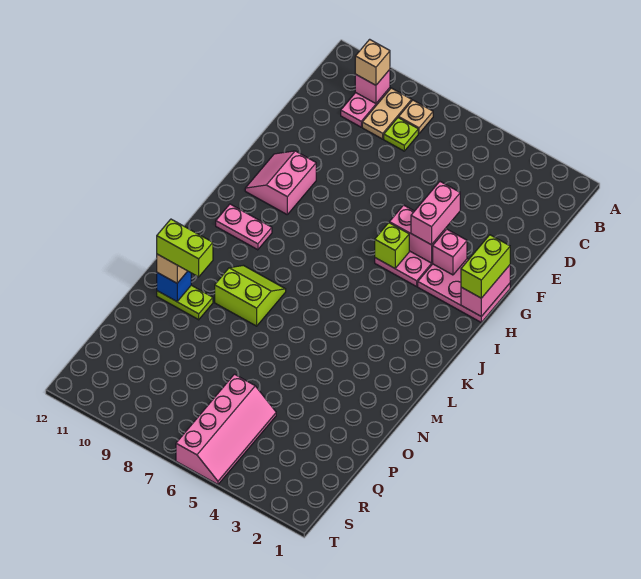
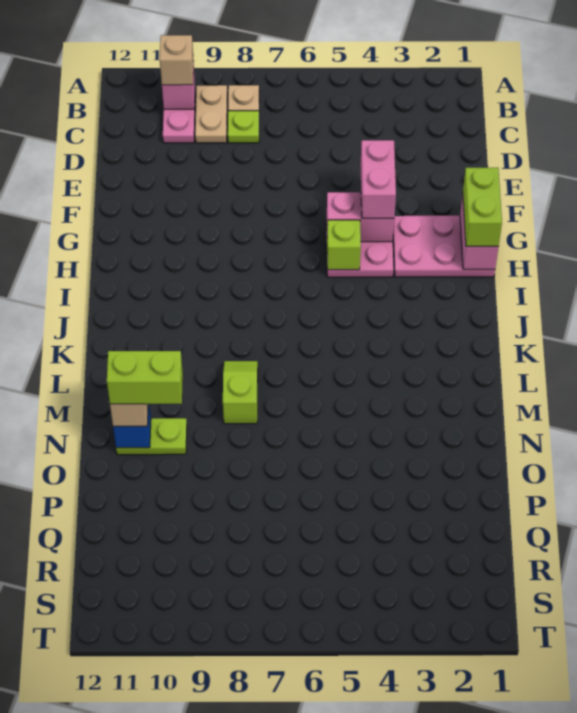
pink brick G3 level 2 -> none
pink slope G10:H11 level 1 top 10 -> none
pink plate J10:J11 level 1 -> none
lime slope L8:M9 level 1 top M -> lime slope L8:M8 level 1 top M
pink slope Q5:T6 level 1 top 6 -> none

